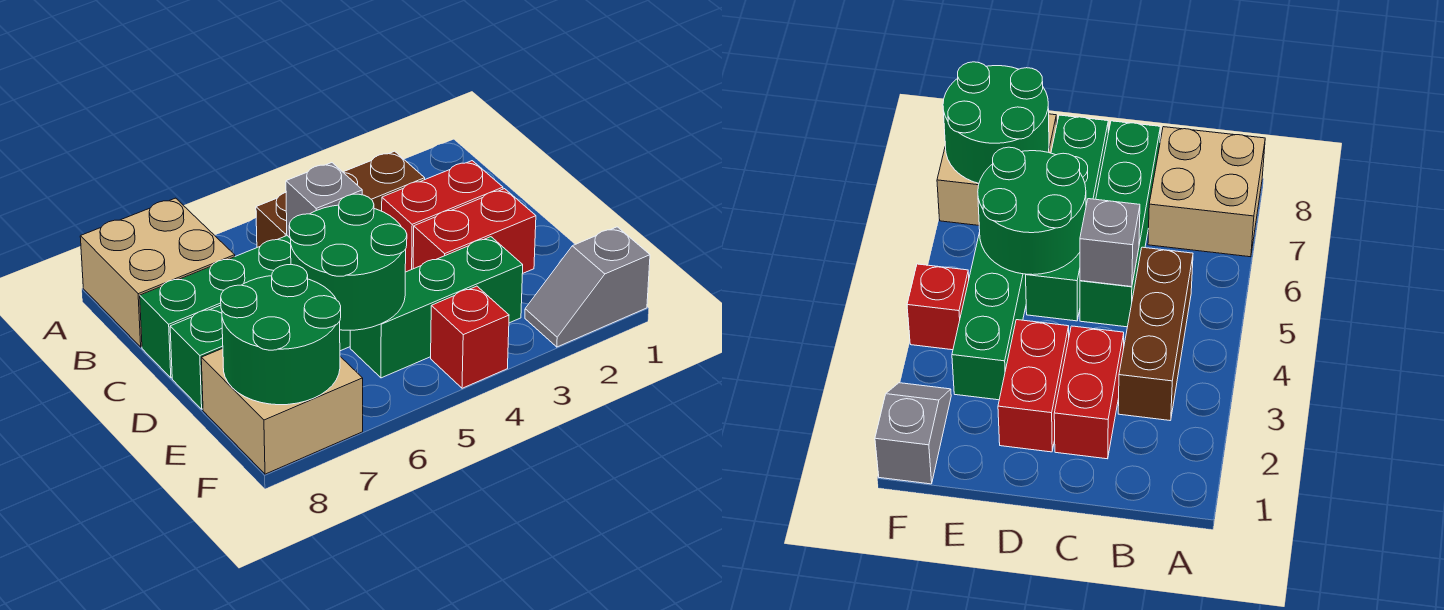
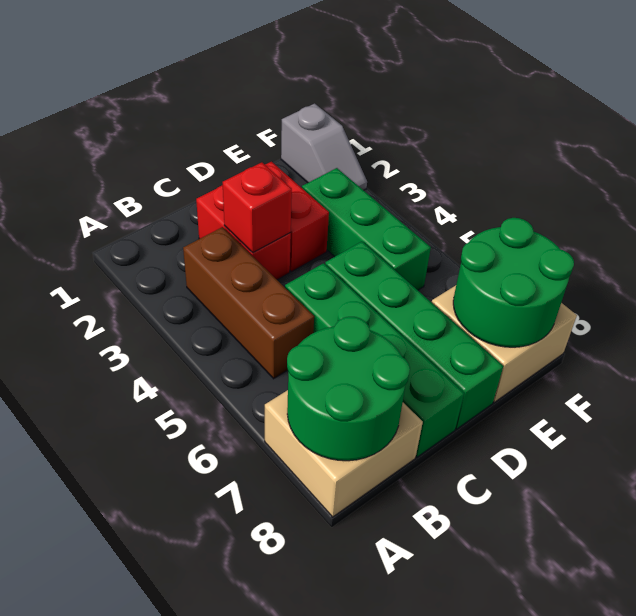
grey brick C5 level 2 -> none
green round brick D5:E6 level 2 -> green round brick A7:B8 level 2
red brick F4 level 1 -> red brick C3 level 2

